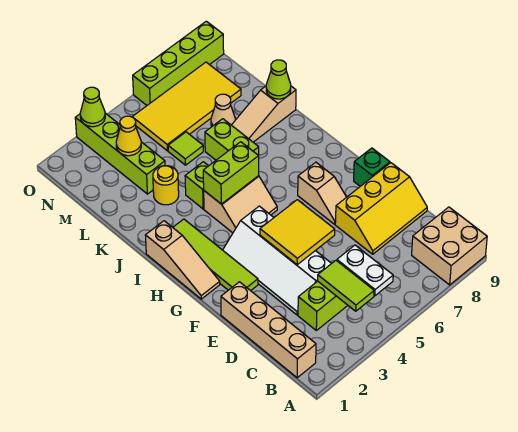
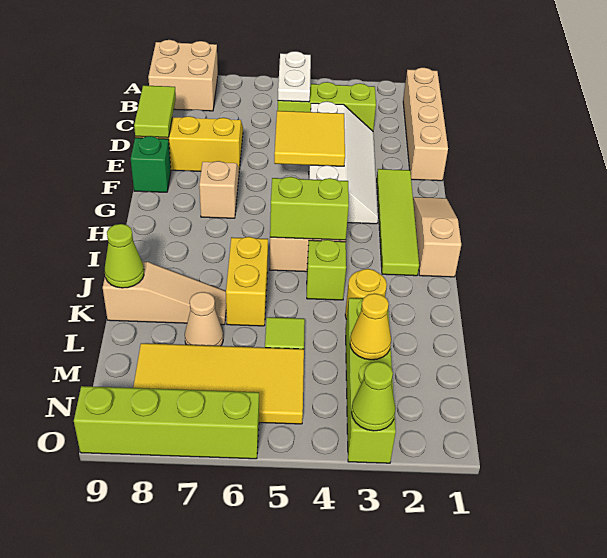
lime tile B4:C4 level 2 -> lime tile D9:E9 level 2
lime brick J6:K6 level 1 -> yellow brick J6:K6 level 1

